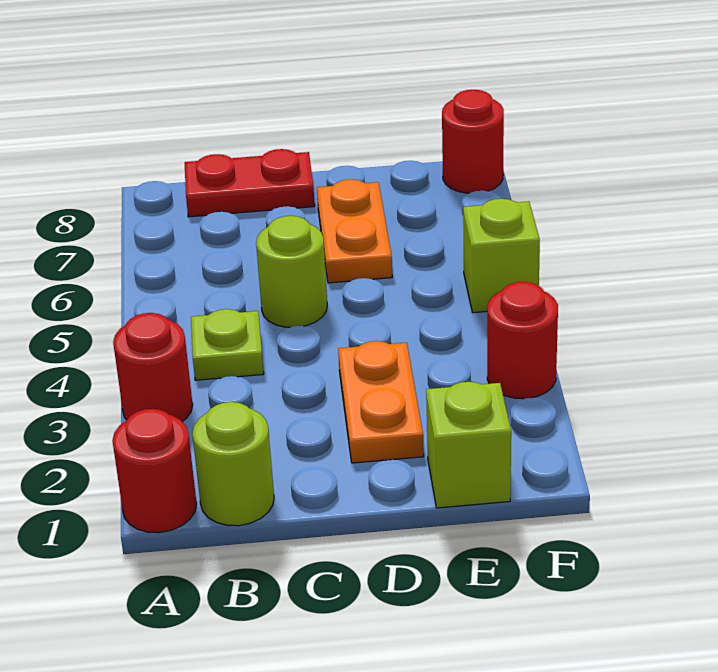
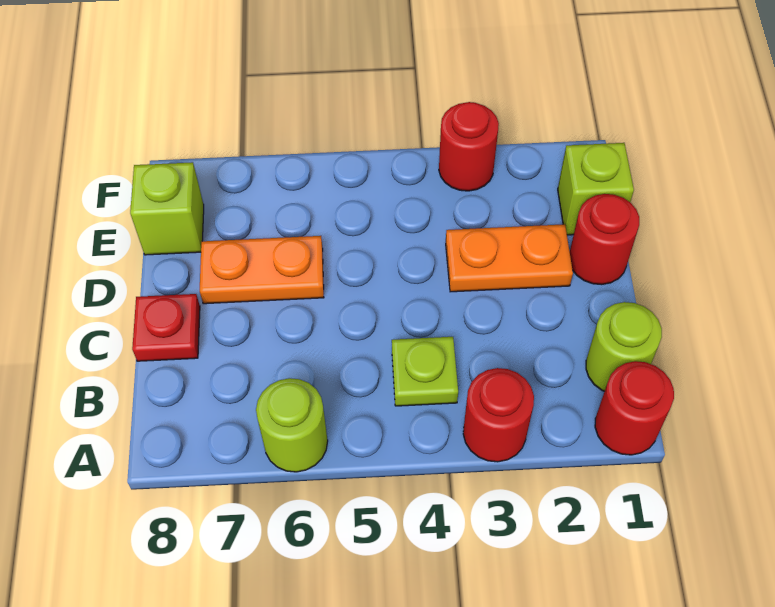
red plate B8:C8 level 1 -> red plate C8 level 1
lime round brick C5 level 1 -> lime round brick A6 level 1
lime brick F5 level 1 -> lime brick E8 level 1
red round brick F8 level 1 -> red round brick D1 level 1

